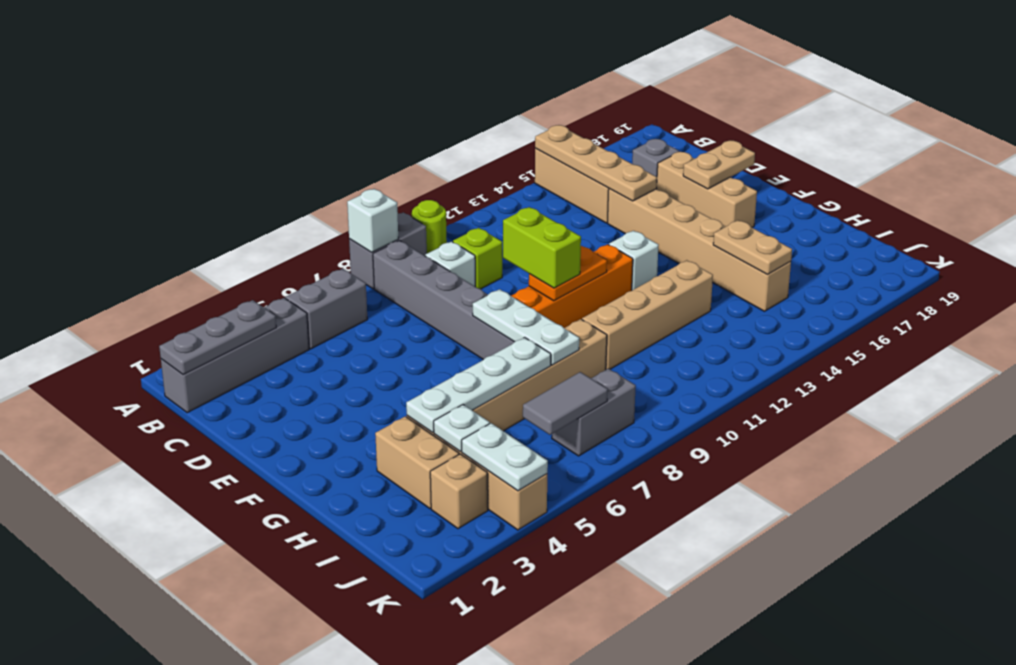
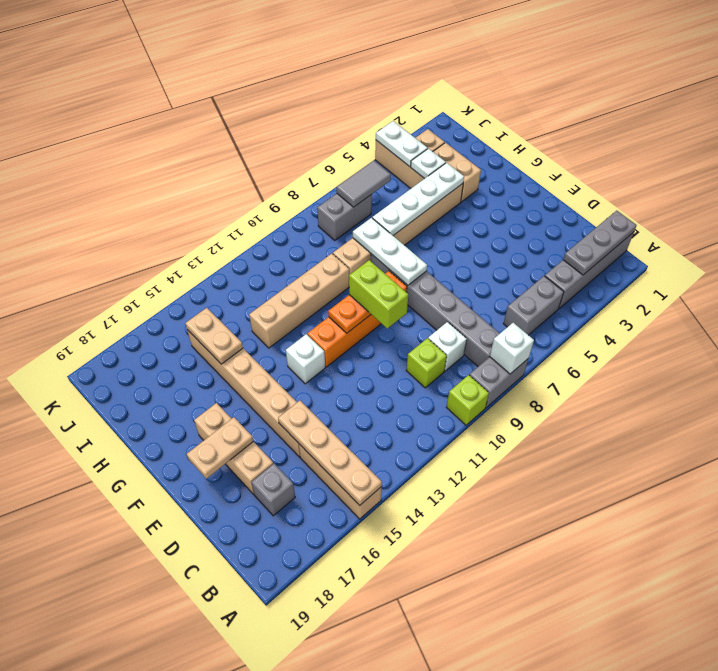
lime round brick A10 level 1 -> lime brick A10 level 1

